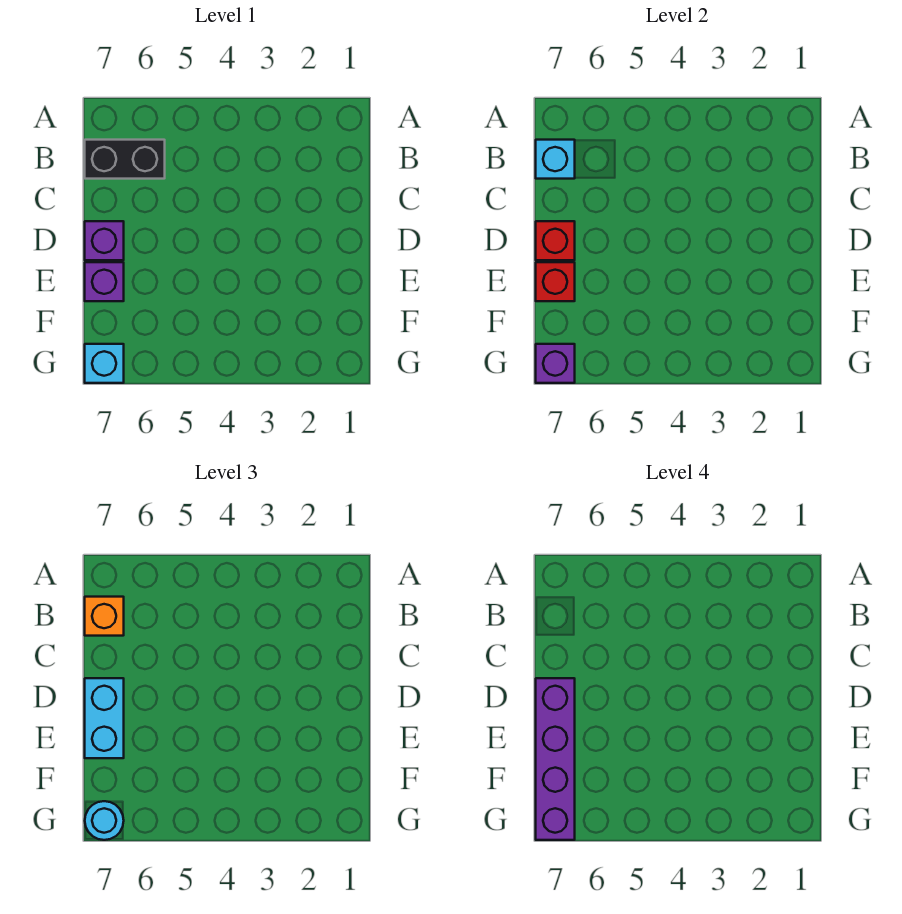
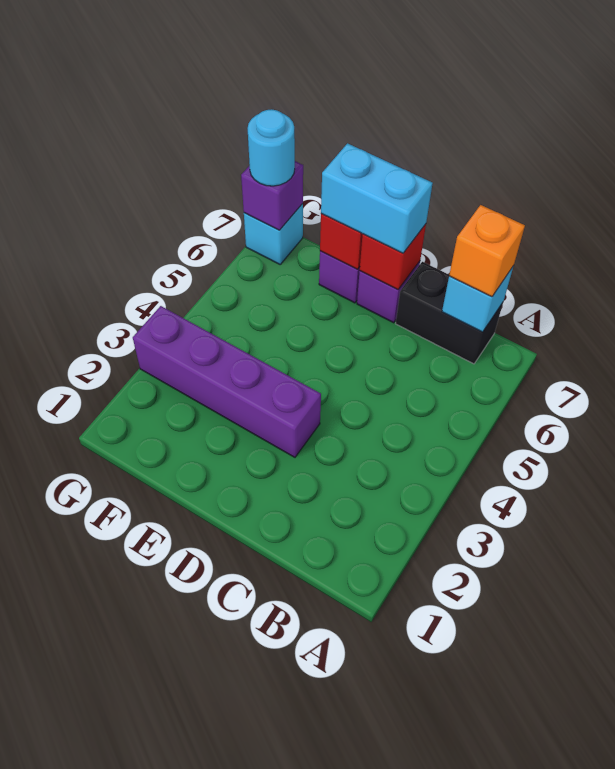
black brick B6:B7 level 1 -> black brick B7:C7 level 1
purple brick D7:G7 level 4 -> purple brick D3:G3 level 1

